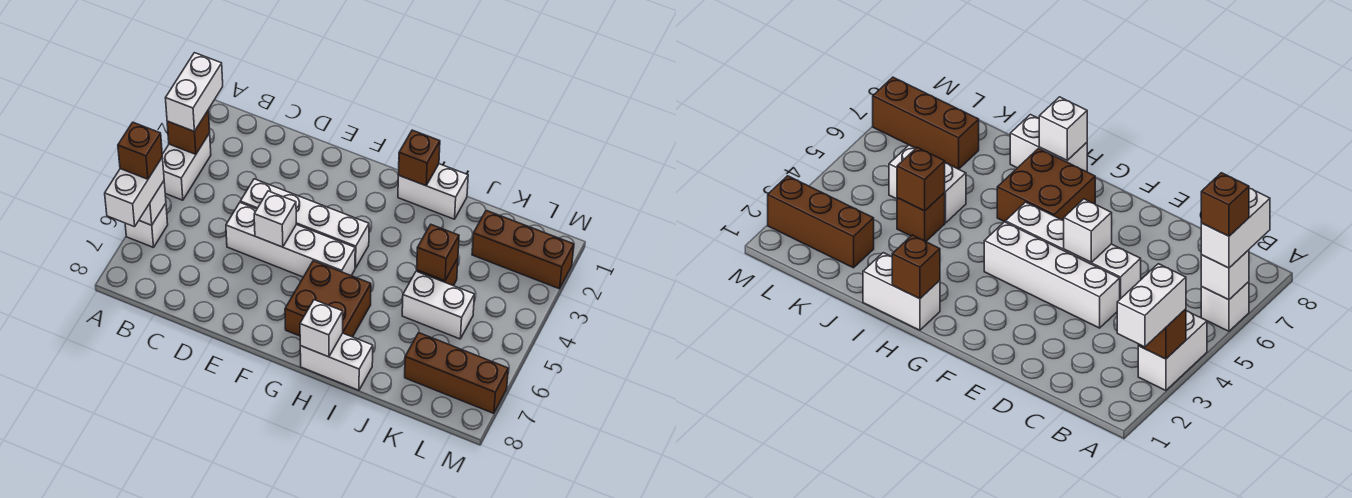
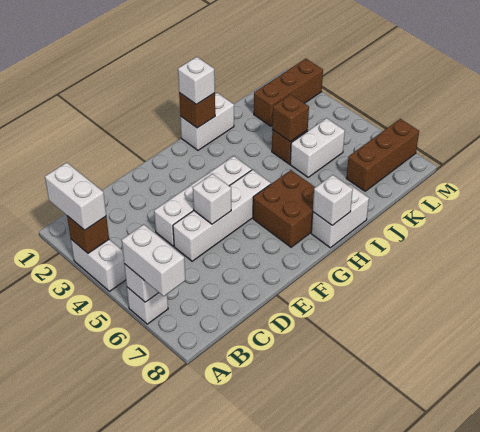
brown brick A6 level 4 -> none
none -> white brick H1 level 3

